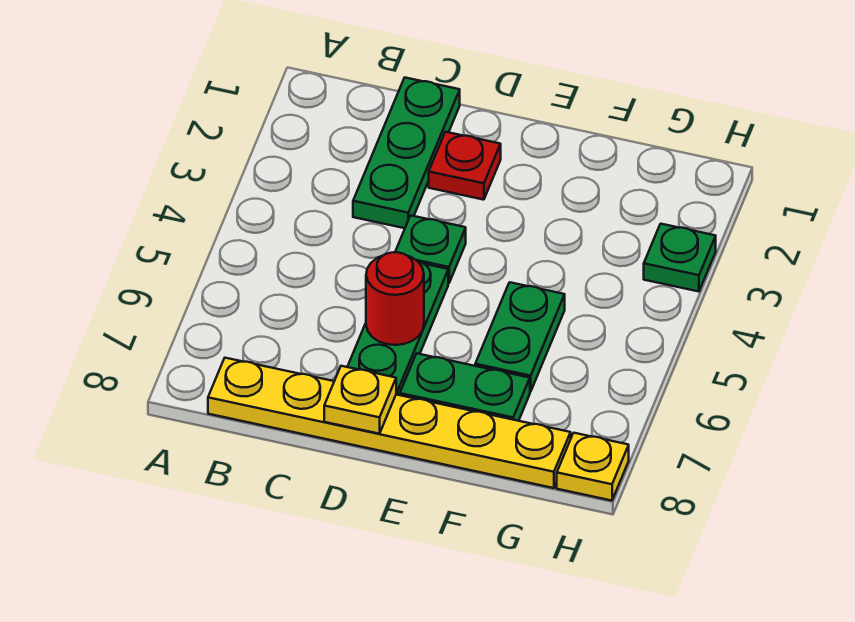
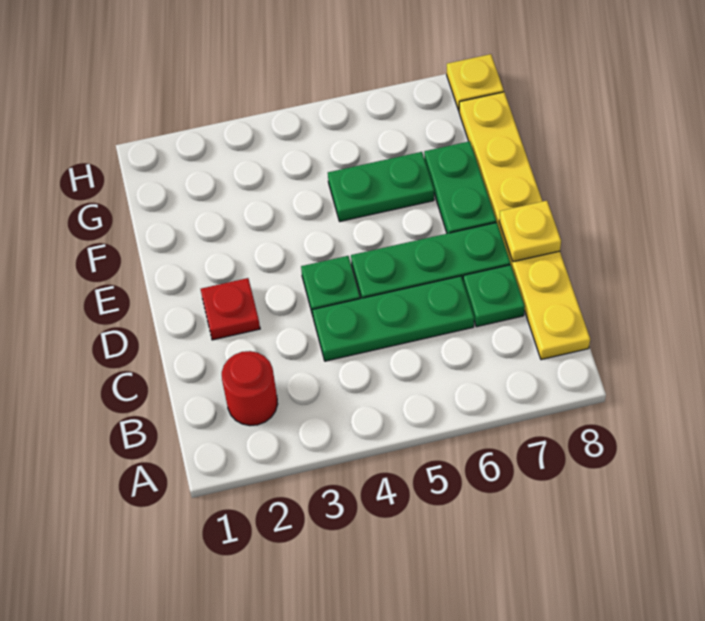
green plate C1:C3 level 1 -> green plate C4:C6 level 1
red round brick D6 level 2 -> red round brick B2 level 1
green plate H3 level 1 -> green plate C7 level 1

